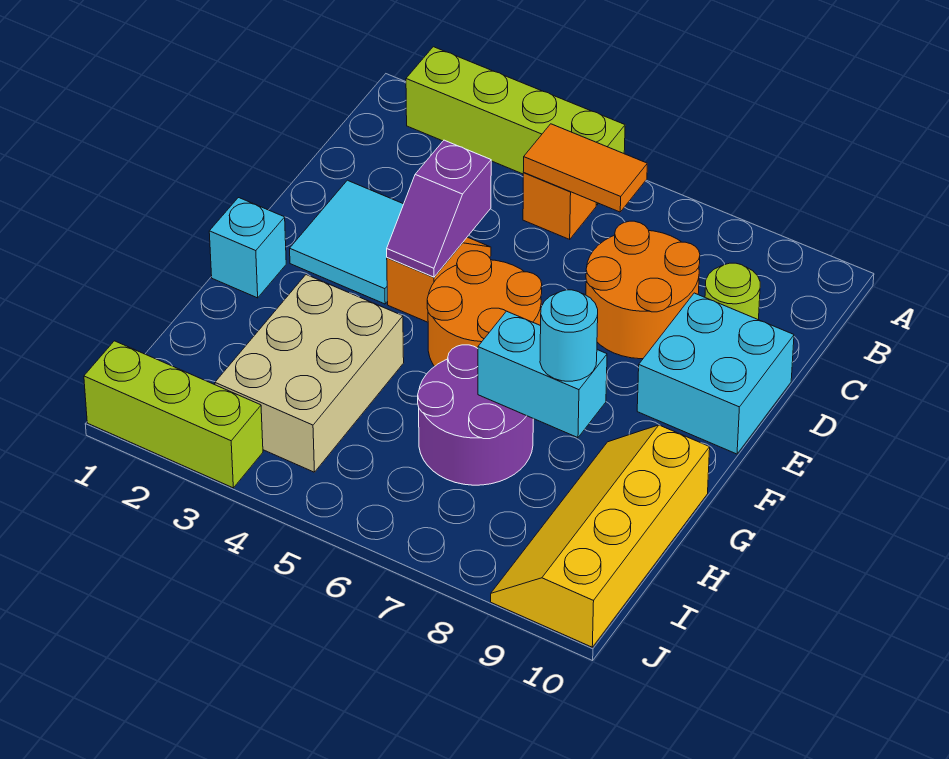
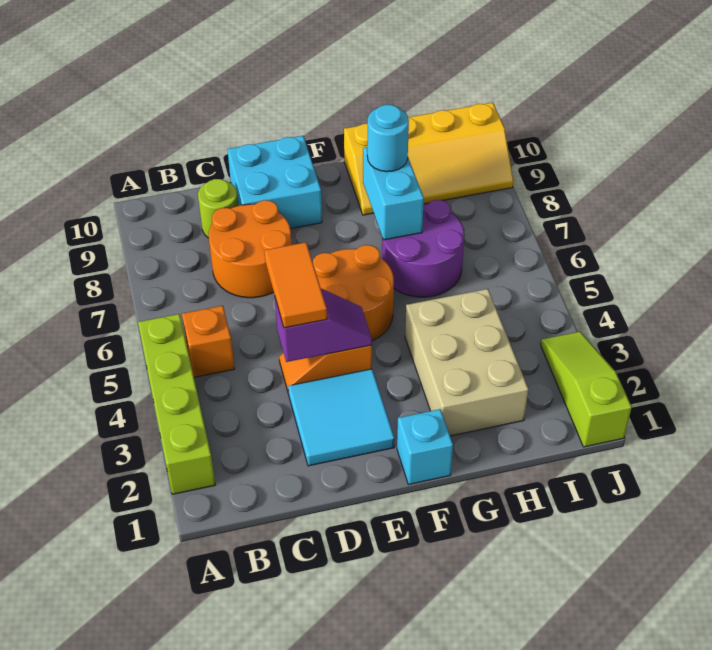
orange tile B5:B6 level 2 -> orange tile D4:D5 level 3
tan brick G3:I4 level 1 -> tan brick G2:H4 level 1
lime brick J1:J3 level 1 -> lime slope J1:J3 level 1 top 1

